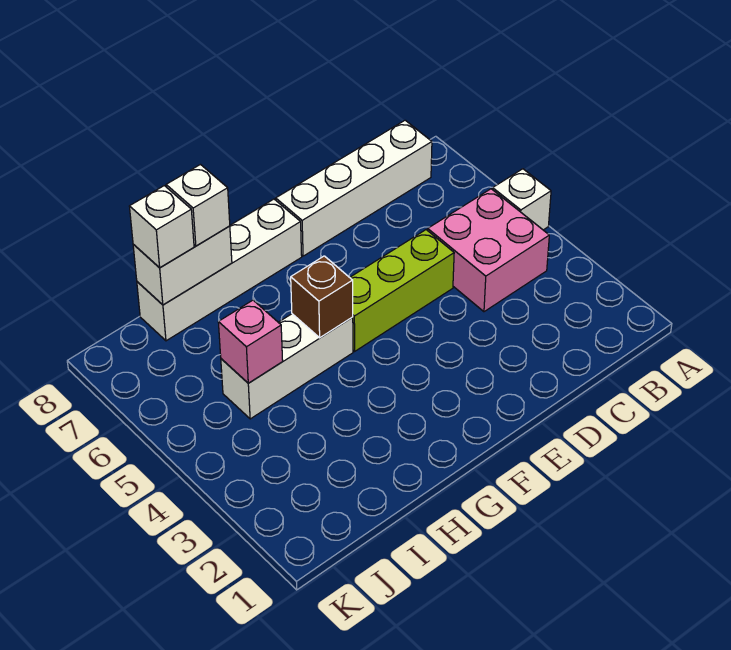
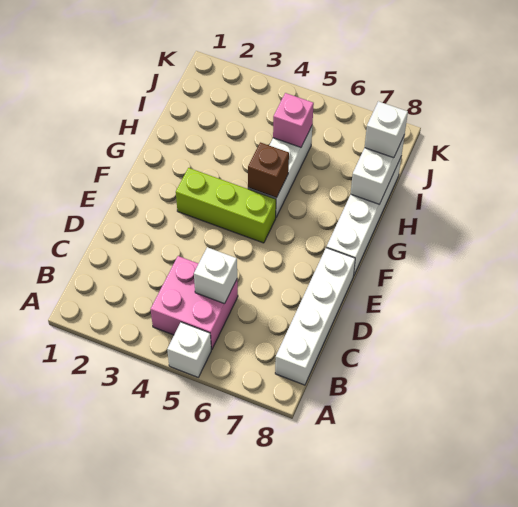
lime brick D5:F5 level 1 -> lime brick F3:F5 level 1
white brick H8 level 3 -> white brick C5 level 2

